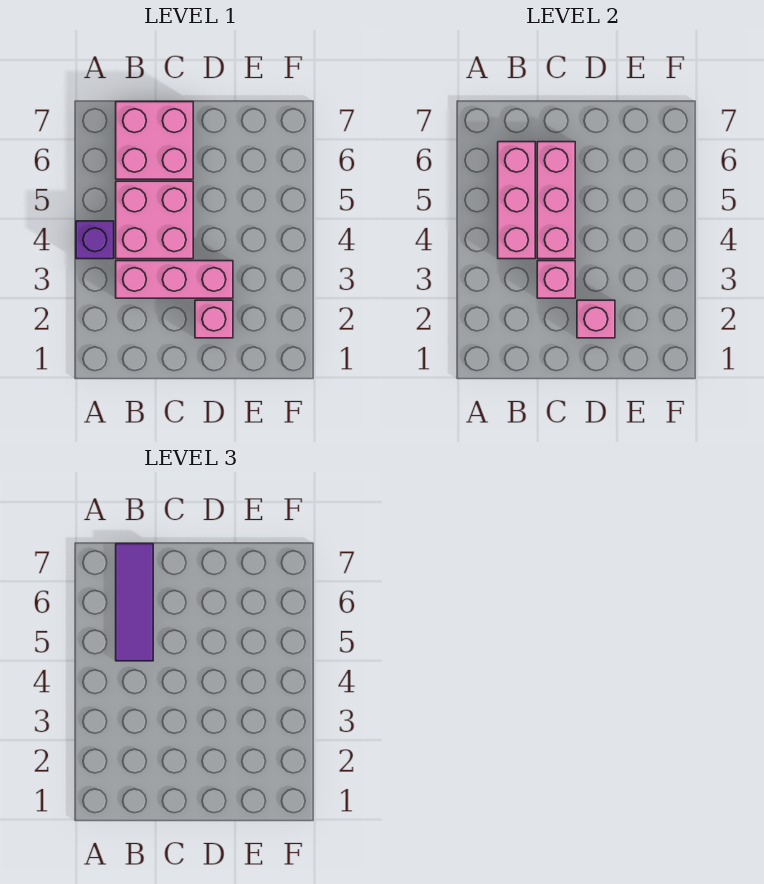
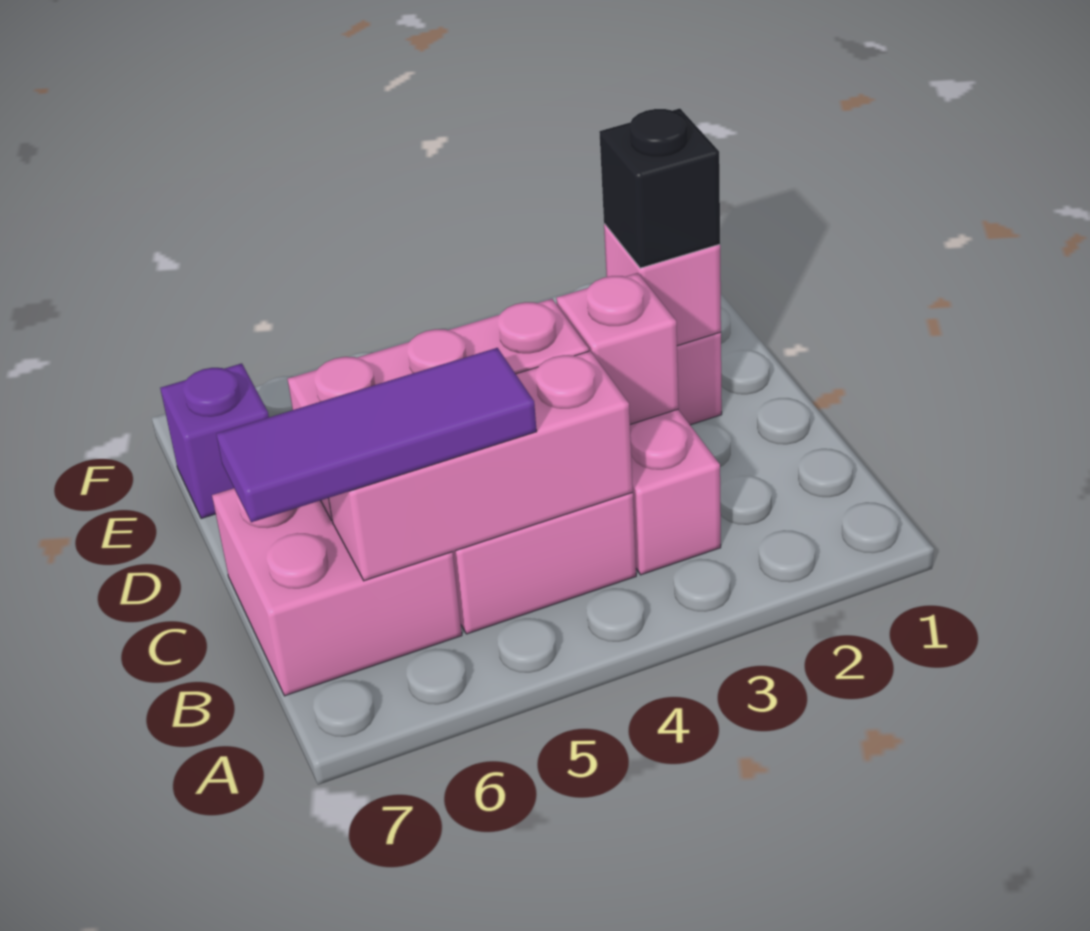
purple brick A4 level 1 -> purple brick E7 level 1
none -> black brick D2 level 3

